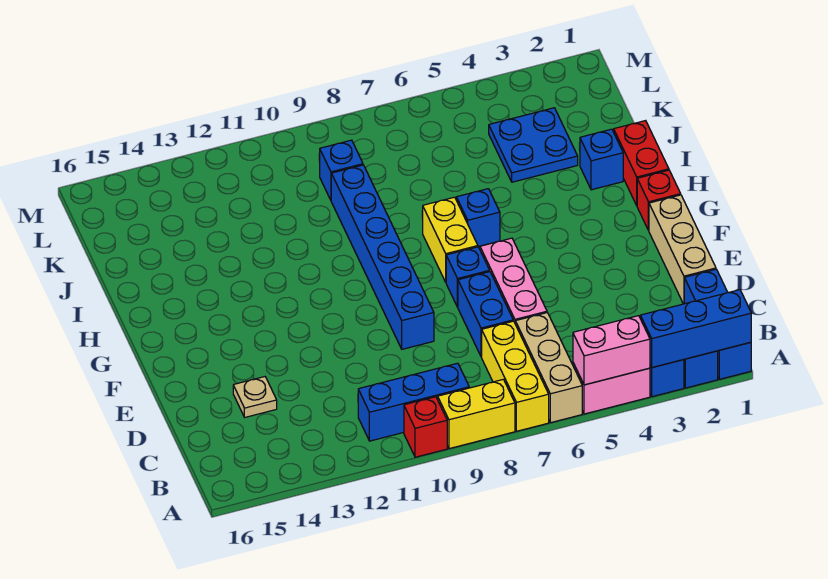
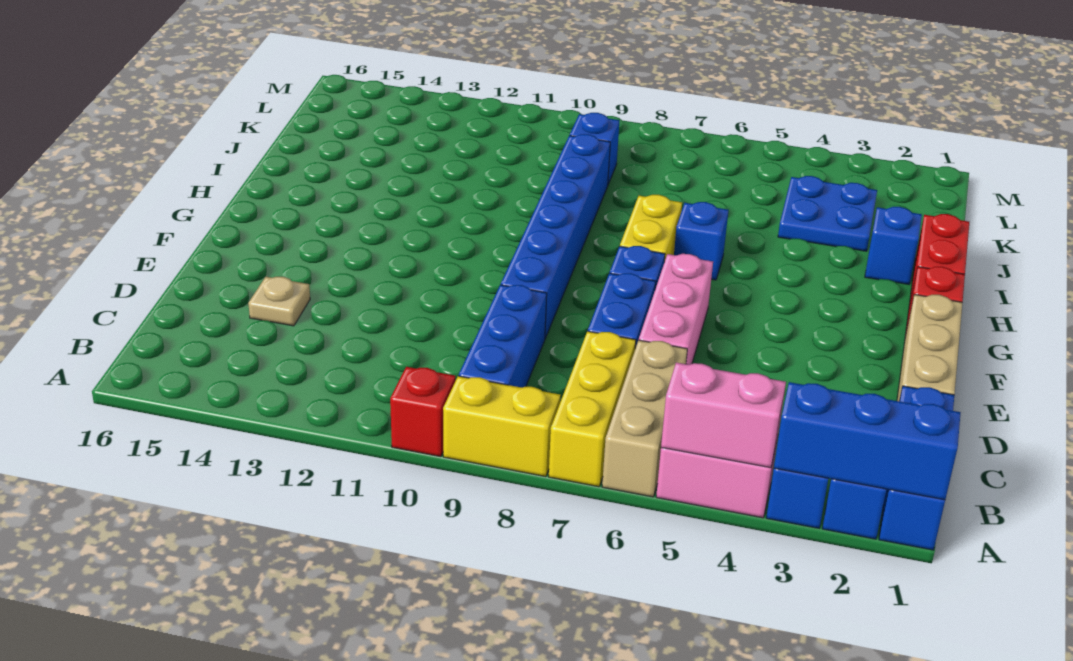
blue brick B9:B11 level 1 -> blue brick B9:D9 level 1

